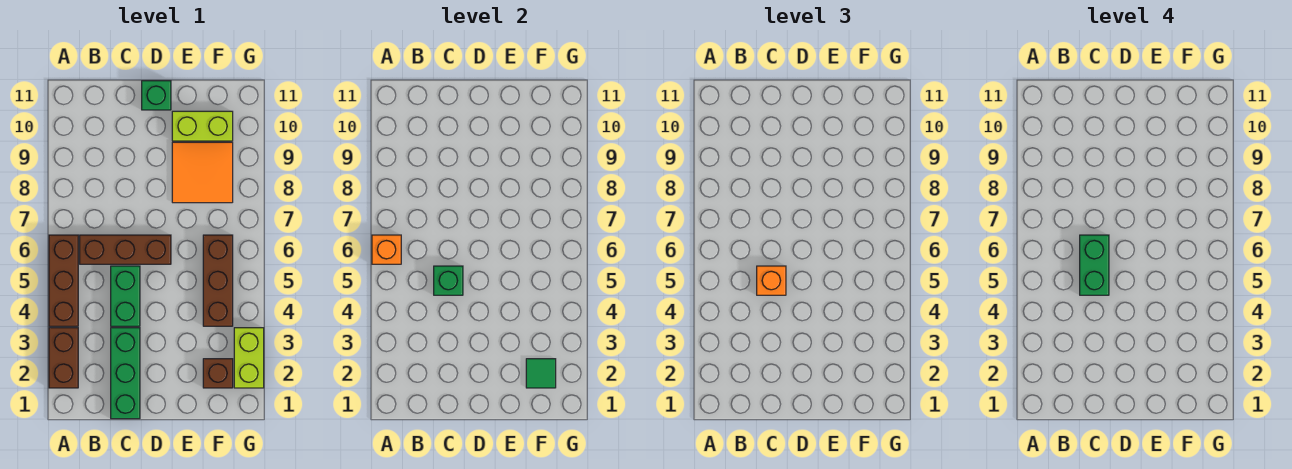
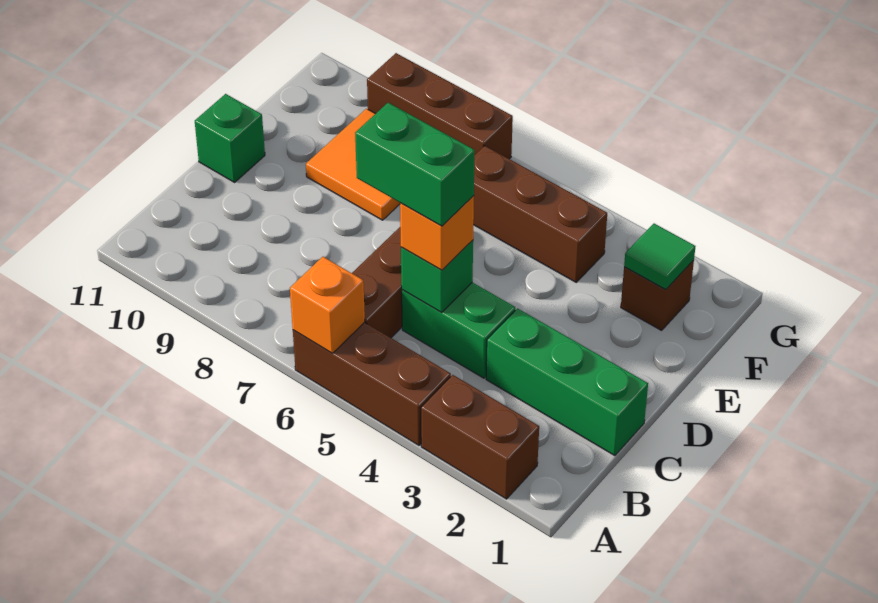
lime brick E10:F10 level 1 -> none
lime brick G2:G3 level 1 -> none
none -> brown brick G7:G9 level 1

